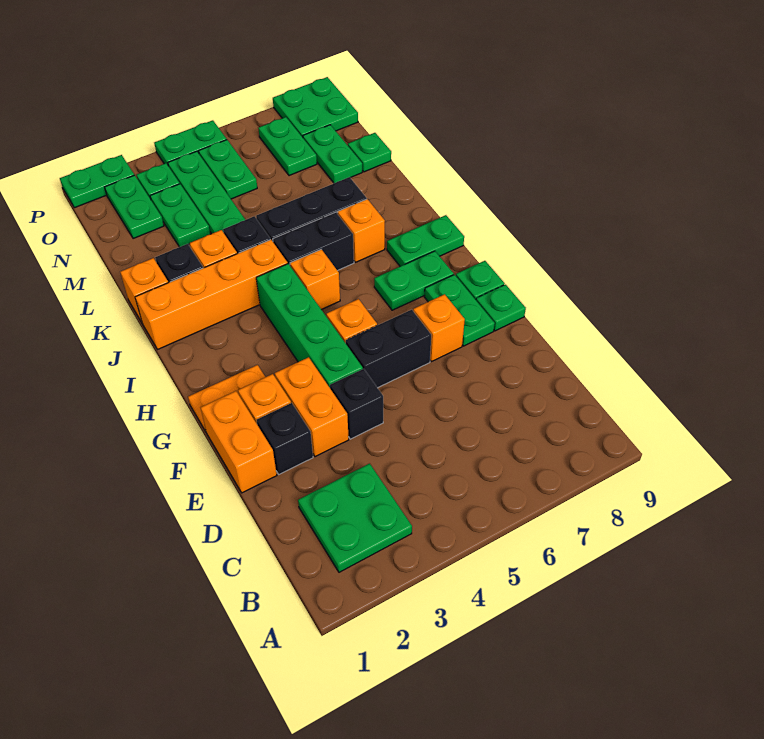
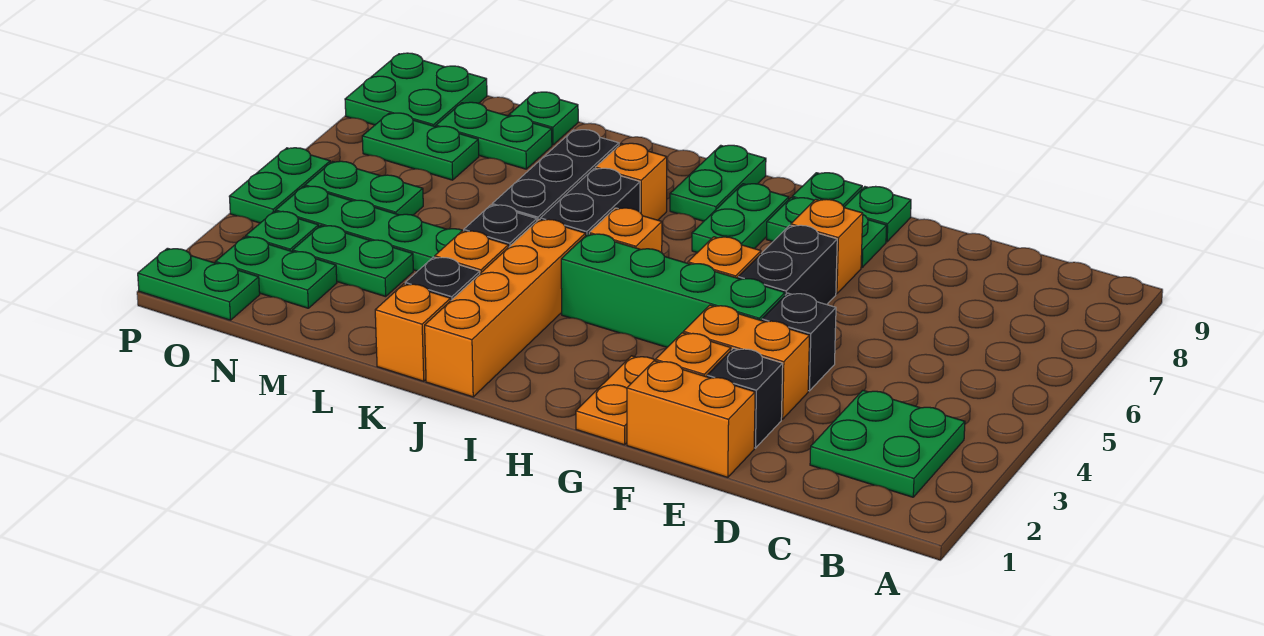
green plate P1:P2 level 1 -> green plate O1:P1 level 1

